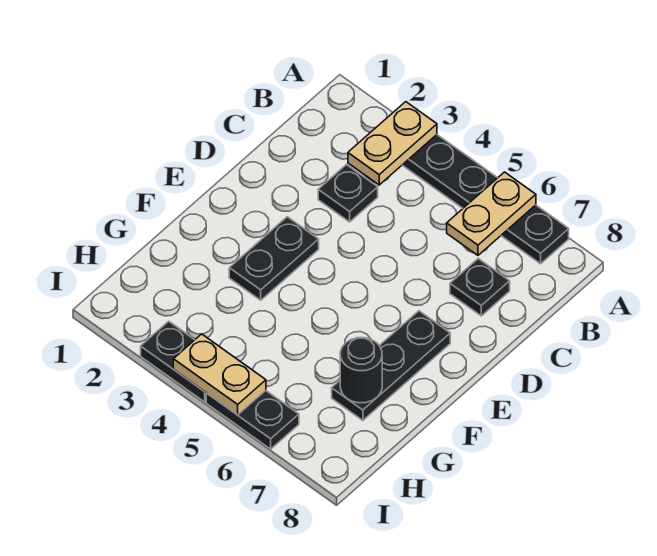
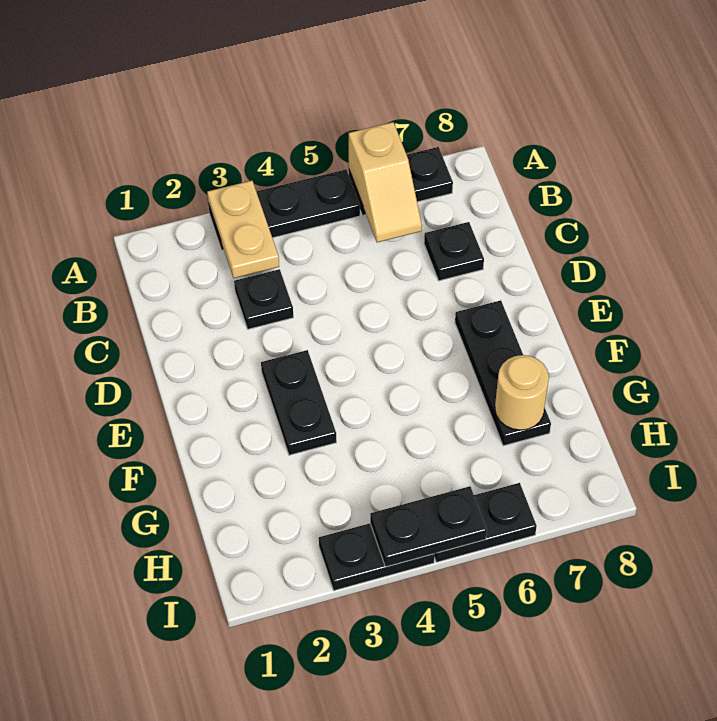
tan plate A6:B6 level 2 -> tan slope A6:B6 level 2 top A
black round brick G7 level 2 -> tan round brick G7 level 2
tan plate I4:I5 level 2 -> black plate I4:I5 level 2

